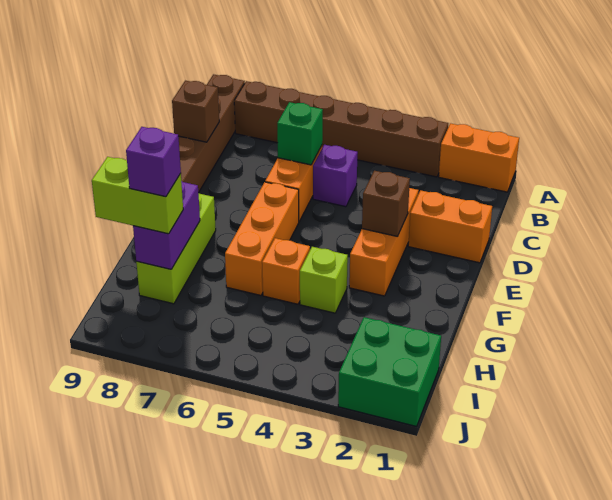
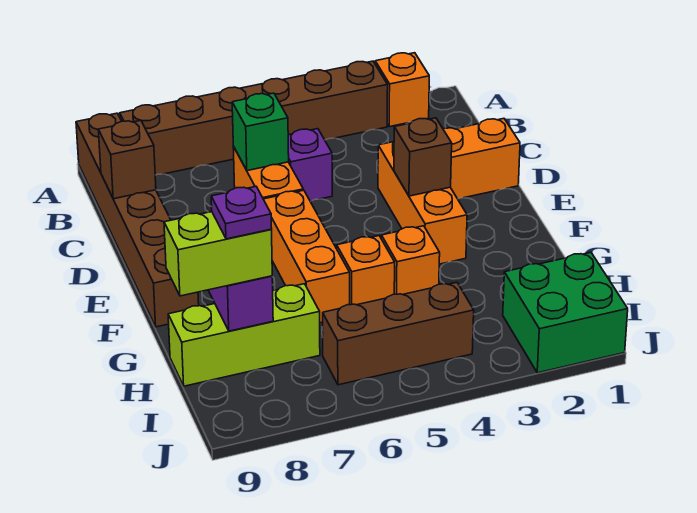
orange brick A1:A2 level 1 -> orange brick A2 level 1
lime brick F8:H8 level 1 -> lime brick H7:H9 level 1
lime brick G4 level 1 -> orange brick G4 level 1
purple brick H8 level 4 -> purple plate H8 level 4
none -> brown brick I4:I6 level 1

